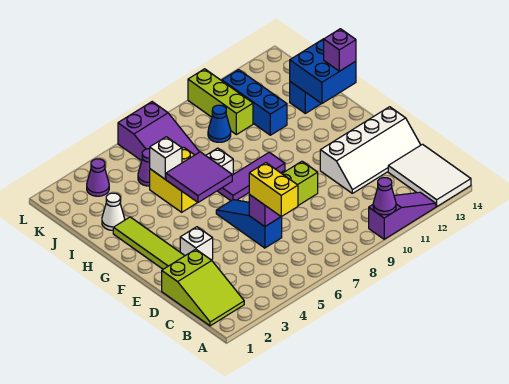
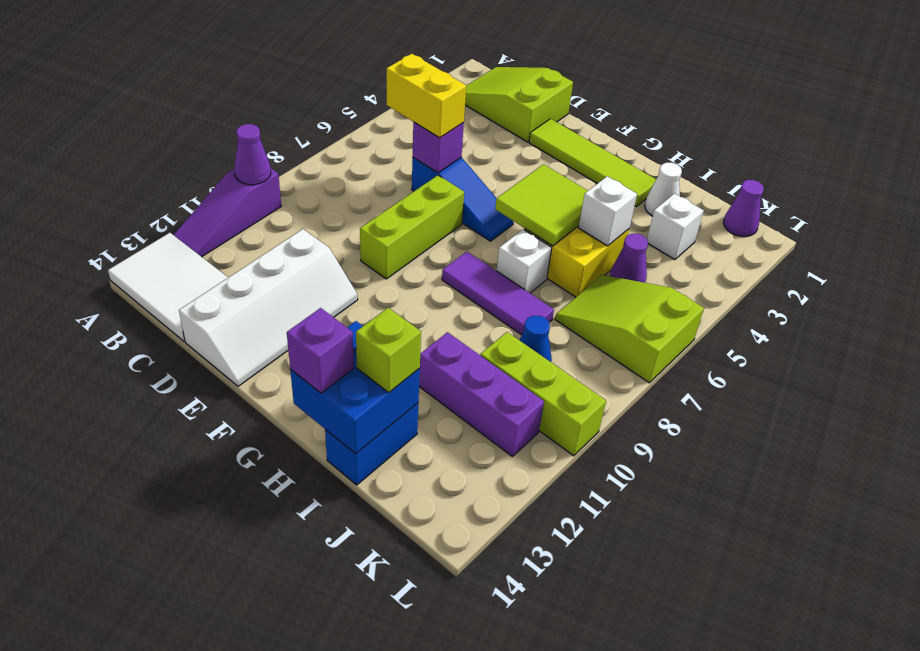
white slope D11:E14 level 1 top E -> white slope D11:E14 level 1 top D
white brick E3 level 1 -> white brick J3 level 1
purple tile G5:H6 level 2 -> lime tile G5:H6 level 2
purple tile G7:G9 level 1 -> purple tile G8:I8 level 1
blue brick I11:K11 level 1 -> purple brick I11:K11 level 1
none -> lime brick I13 level 3
purple slope J6:L7 level 1 top L -> lime slope J6:L7 level 1 top L
purple cone K3 level 1 -> purple cone K1 level 1

